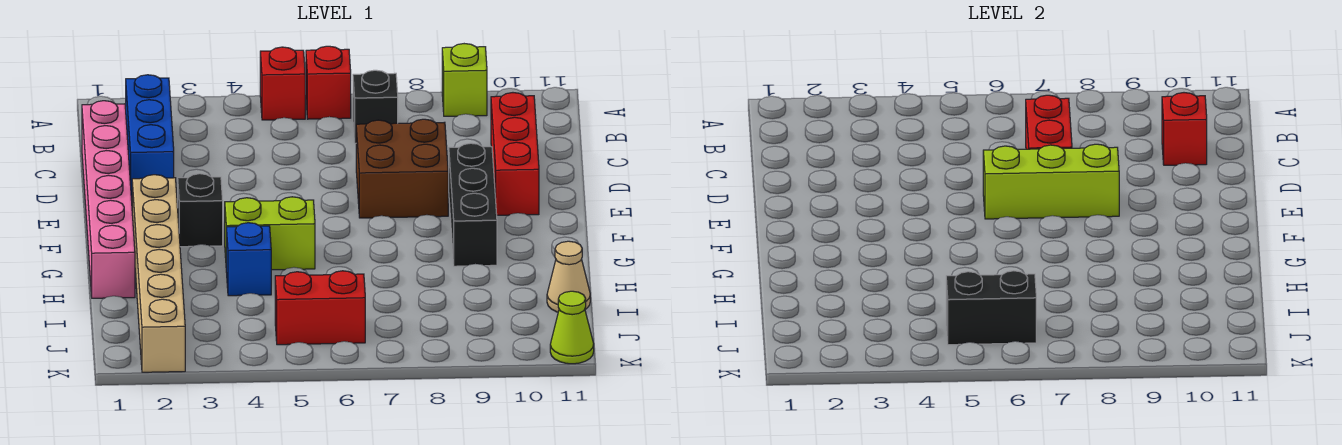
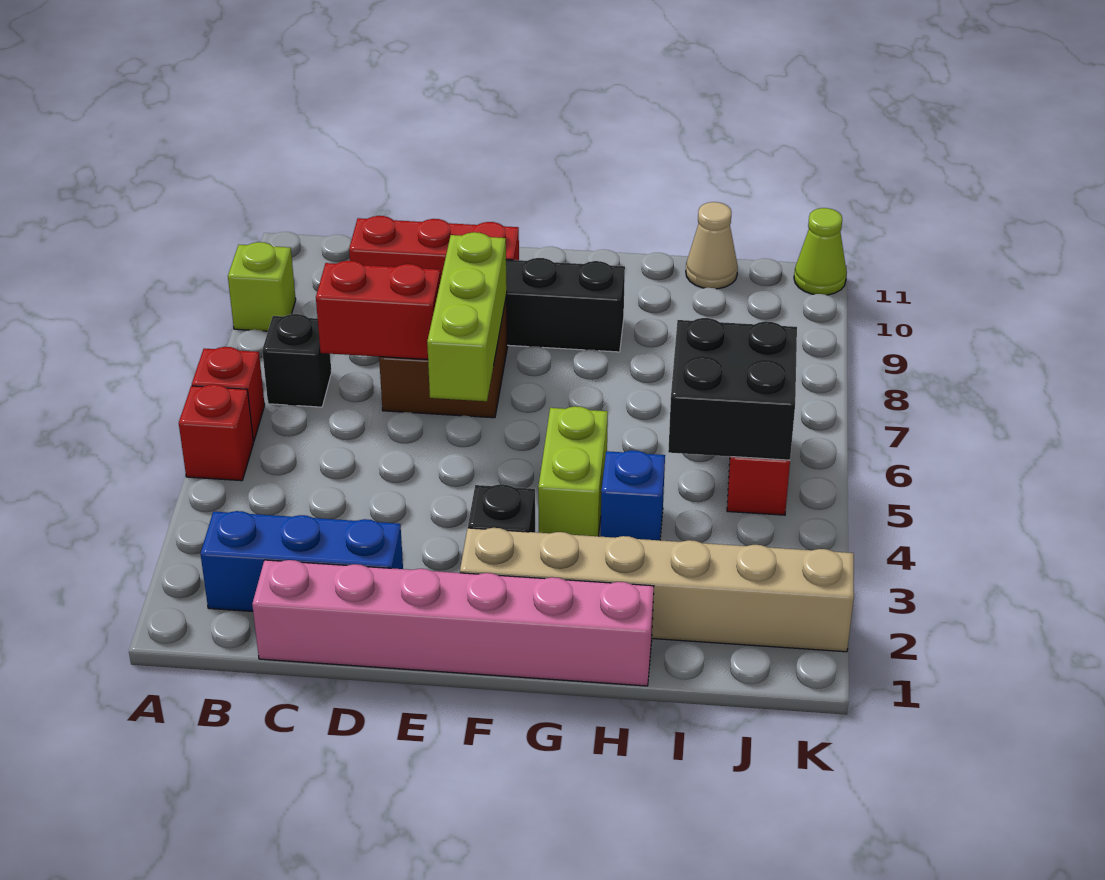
red brick C10 level 2 -> none
black brick J5:J6 level 2 -> black brick I5:J6 level 2

